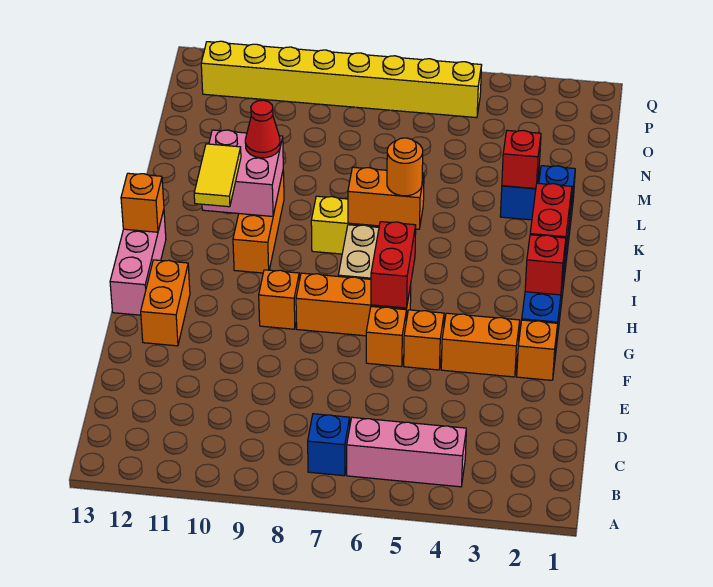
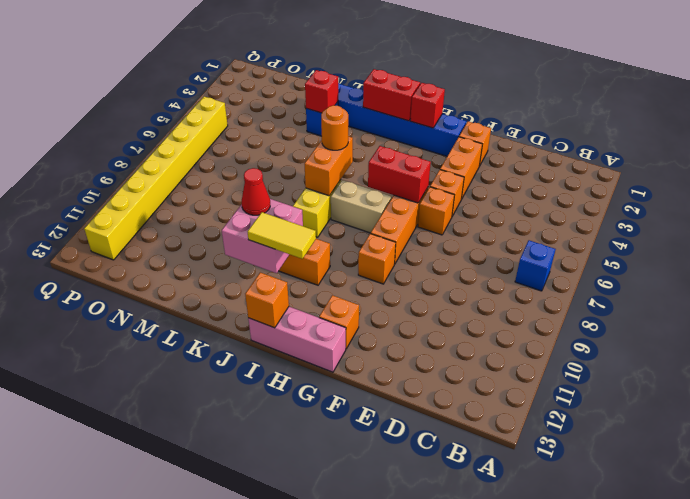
pink brick B4:B6 level 1 -> none
orange brick F12:G12 level 1 -> orange brick G12 level 1

